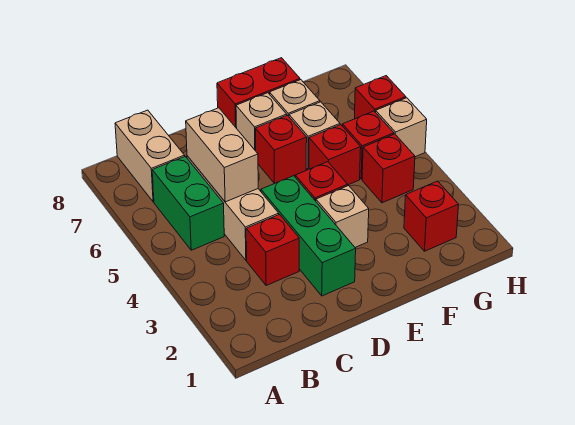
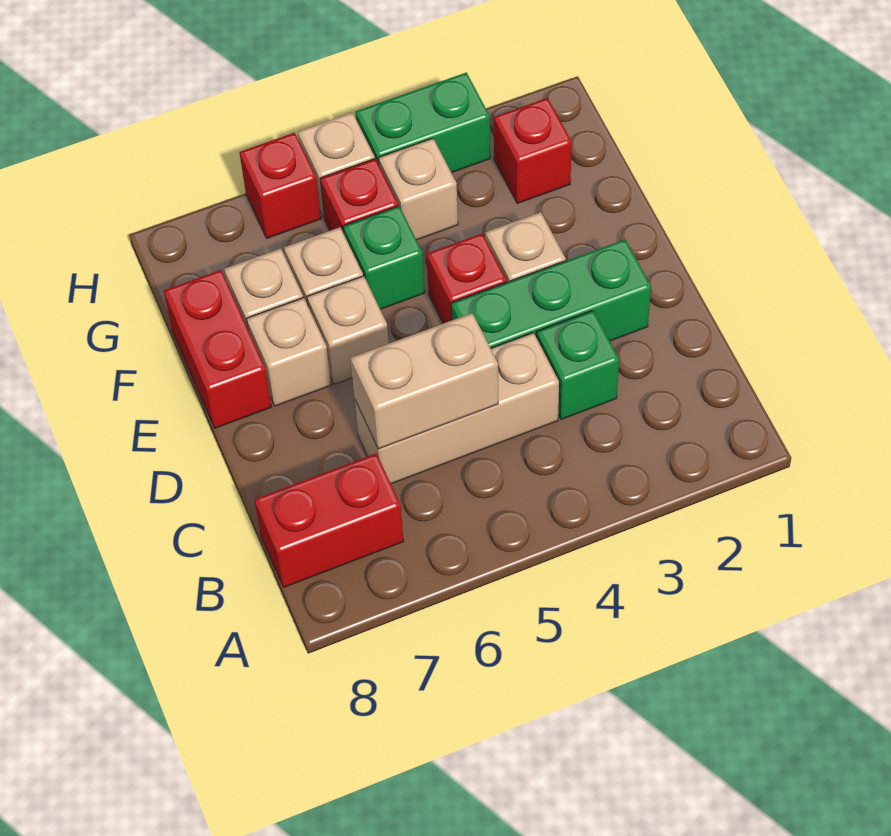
green brick B5:B6 level 1 -> green brick H3:H4 level 1
tan brick B7:B8 level 1 -> red brick B7:B8 level 1
red brick C3 level 1 -> green brick C3 level 1
red brick E6 level 1 -> tan brick E6 level 1
red brick F5 level 1 -> green brick F5 level 1
red brick G4 level 1 -> tan brick G4 level 1

